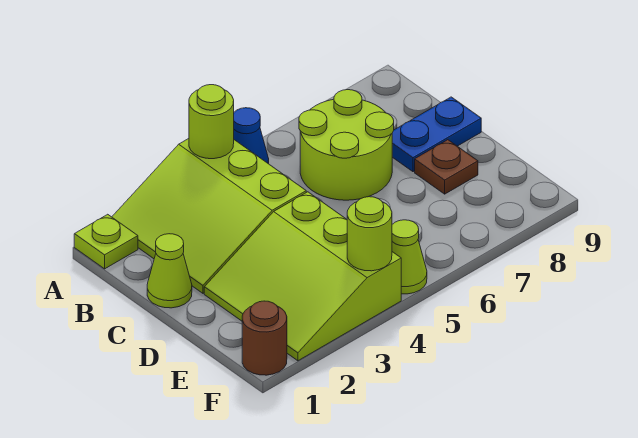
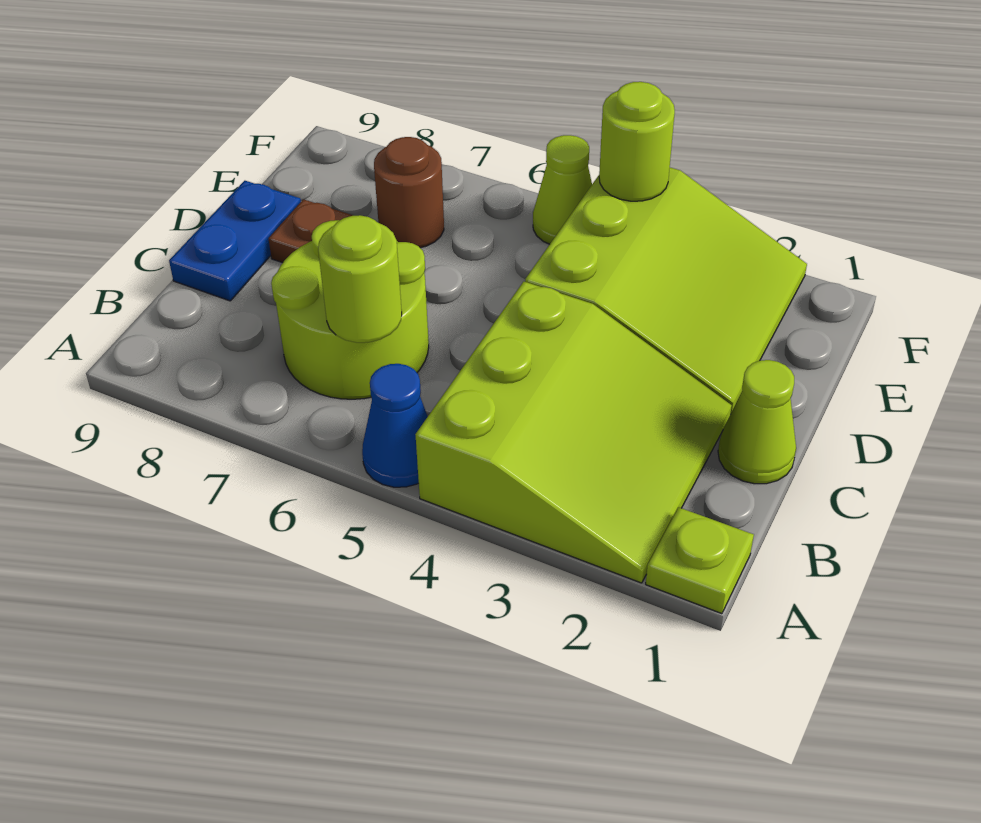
lime round brick A4 level 2 -> lime round brick B6 level 2
blue plate C8:C9 level 1 -> blue plate C9:D9 level 1
brown round brick F1 level 1 -> brown round brick E7 level 1

